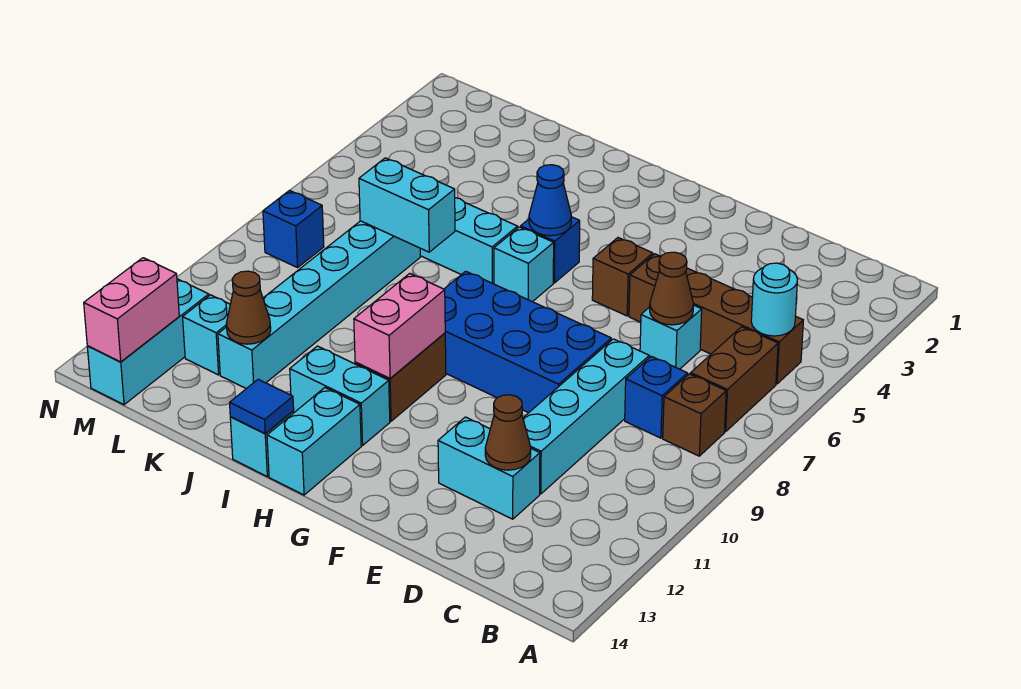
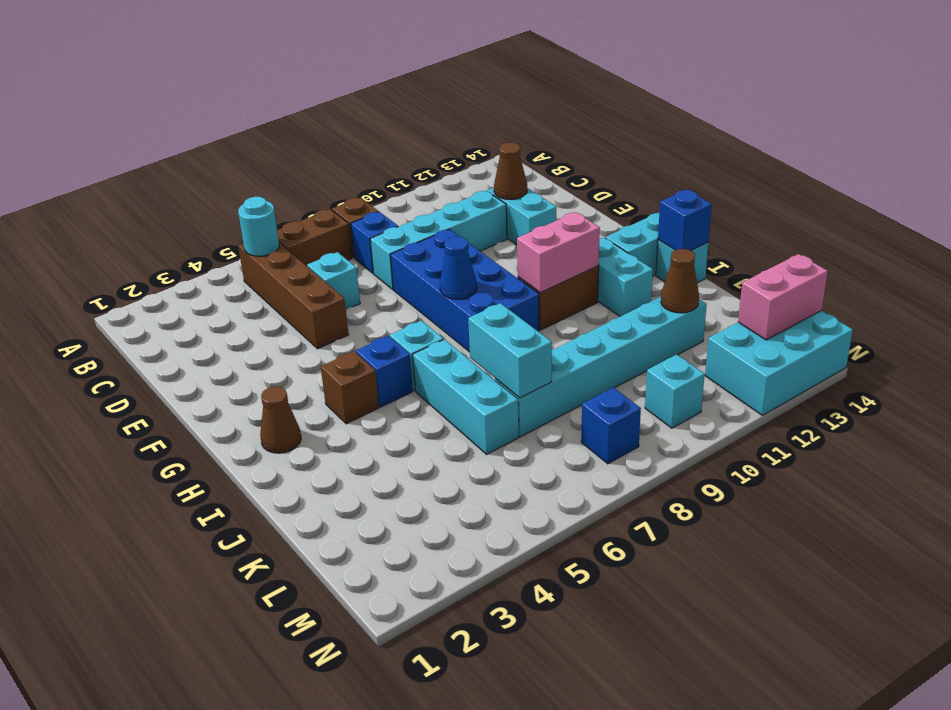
brown cone D6 level 2 -> brown cone H2 level 1
brown brick F5 level 1 -> brown brick H4 level 1
blue cone H5 level 2 -> blue cone G8 level 2
blue tile I14 level 2 -> blue brick I14 level 2
cyan brick L12 level 1 -> cyan brick M10 level 1
cyan brick M12:M14 level 1 -> cyan brick M12:N14 level 1

